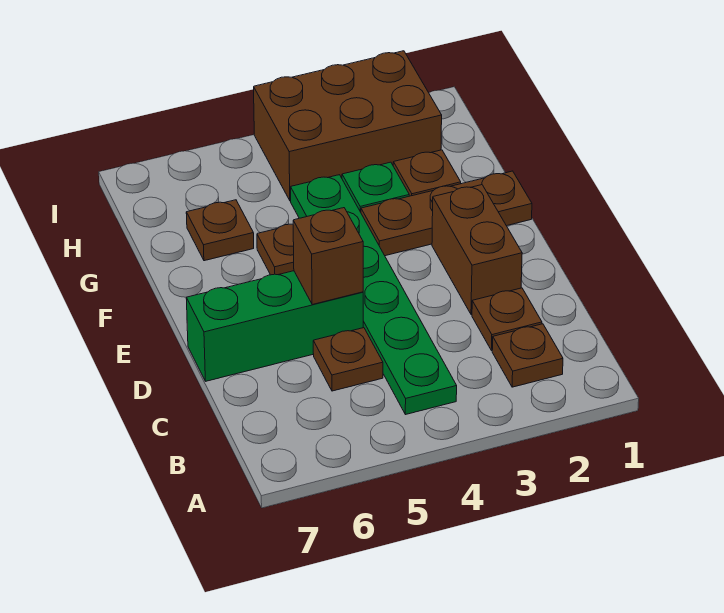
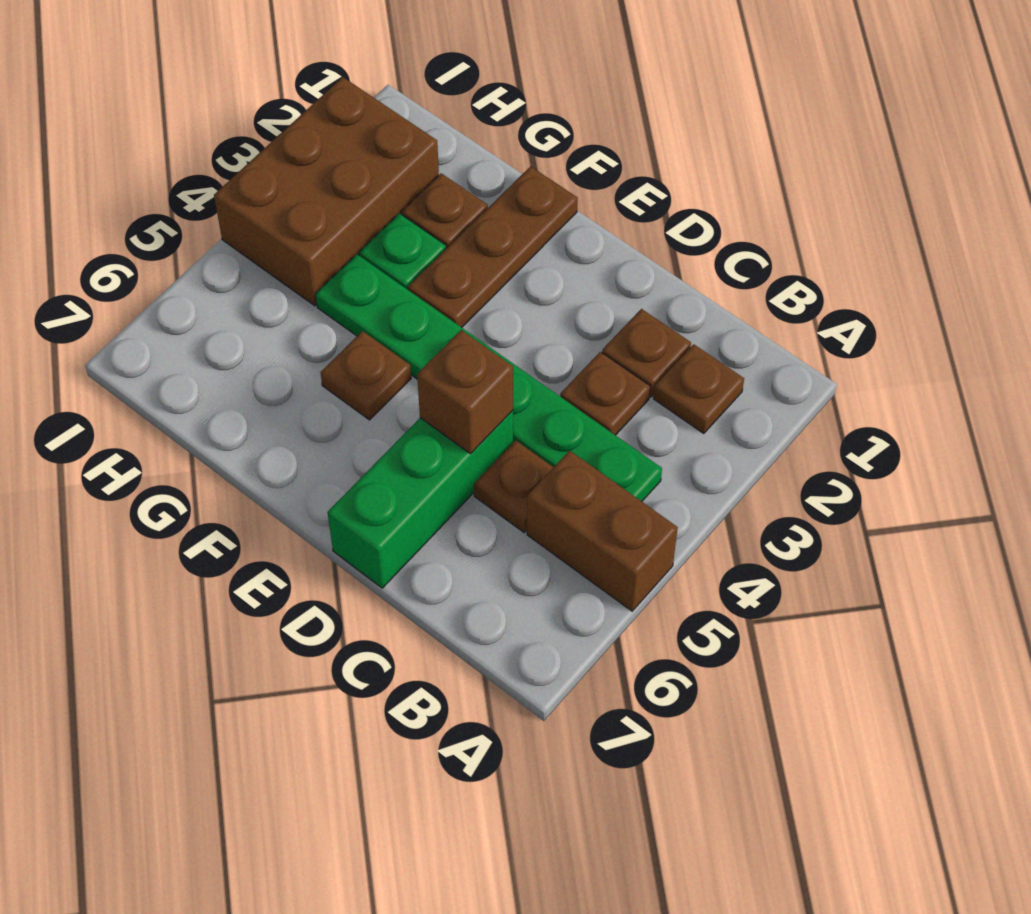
brown brick D2:E2 level 1 -> brown brick A5:B5 level 1
brown plate G6 level 1 -> brown plate C3 level 1

